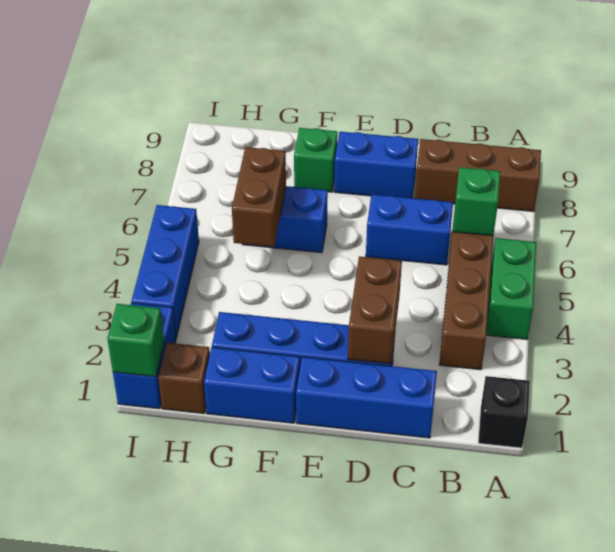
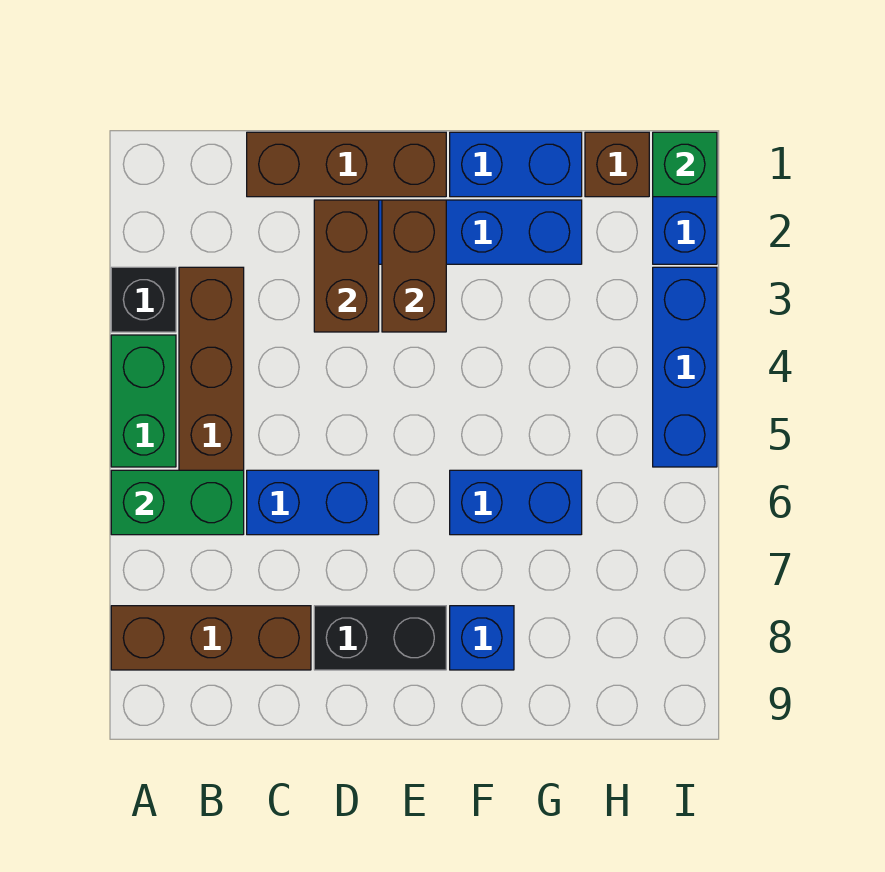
black brick A1 level 1 -> black brick A3 level 1
green brick B6 level 2 -> green brick A6:B6 level 2
blue brick C1:E1 level 1 -> brown brick C1:E1 level 1
blue brick D8:E8 level 1 -> black brick D8:E8 level 1
green brick F8 level 1 -> blue brick F8 level 1
brown brick G5:G6 level 2 -> brown brick E2:E3 level 2

